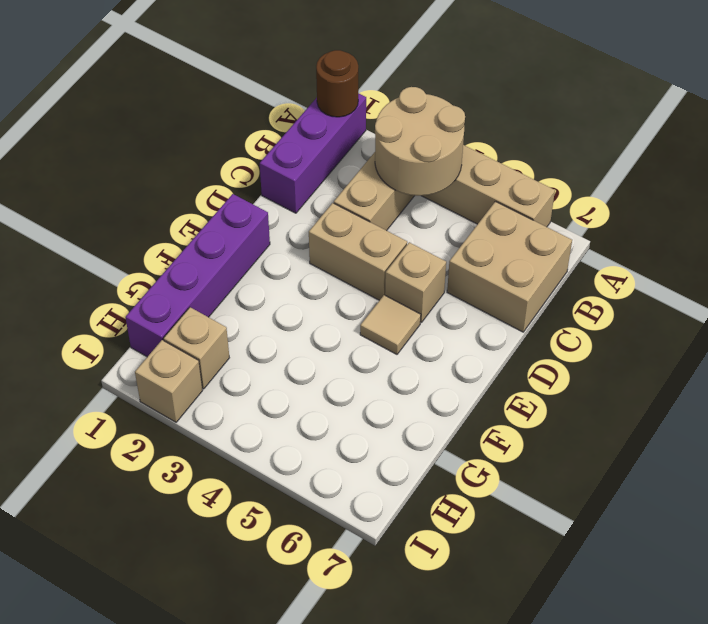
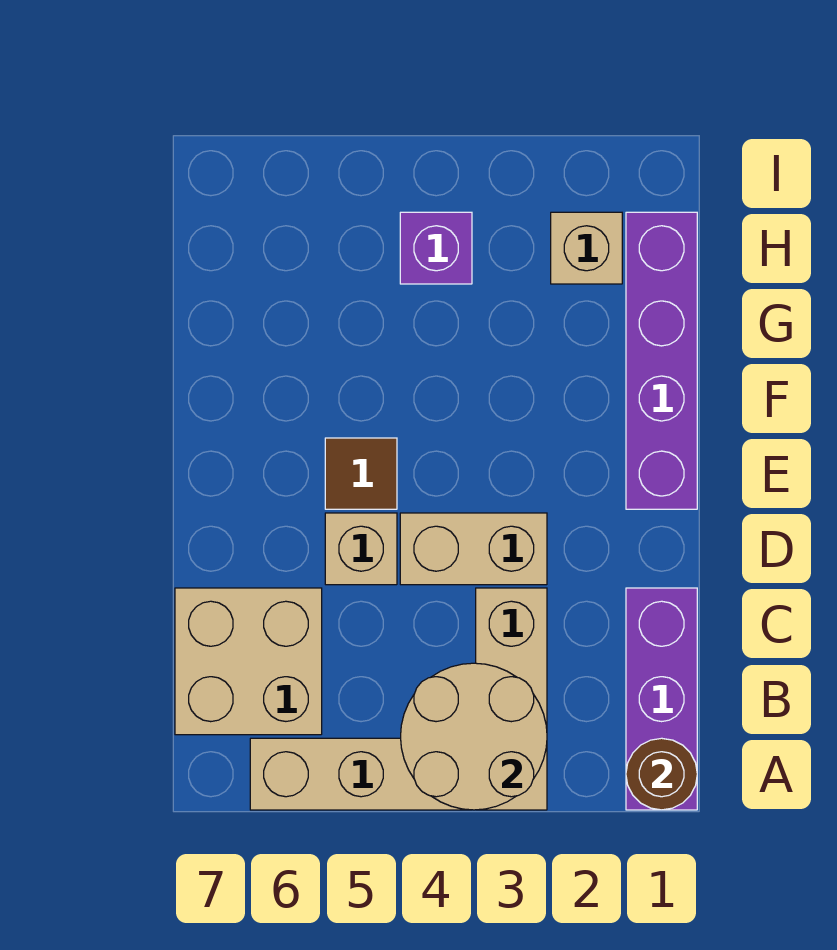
tan tile E5 level 1 -> brown tile E5 level 1
none -> purple brick H4 level 1
tan brick I2 level 1 -> none

